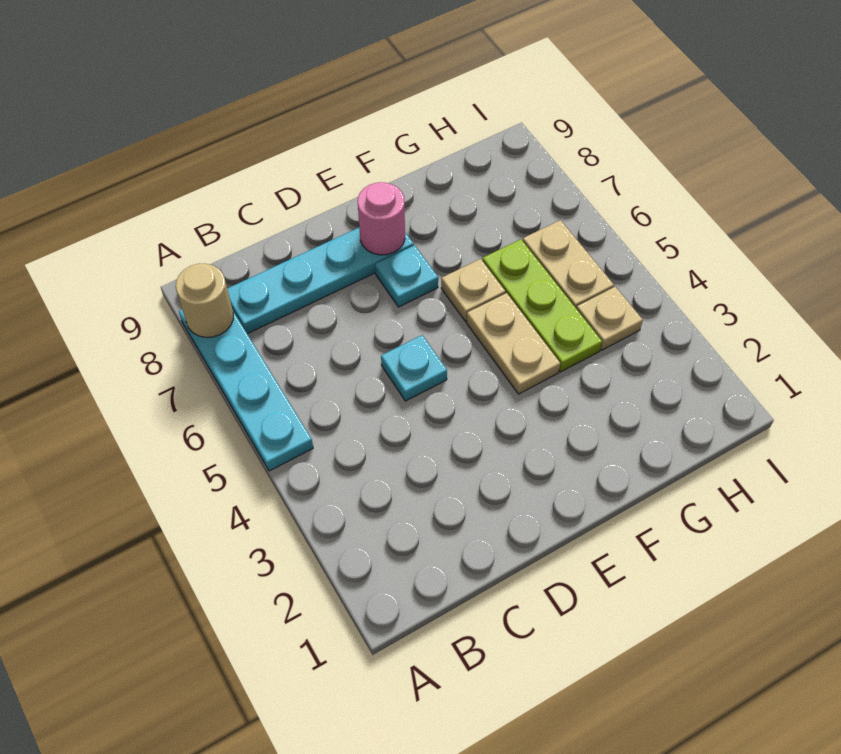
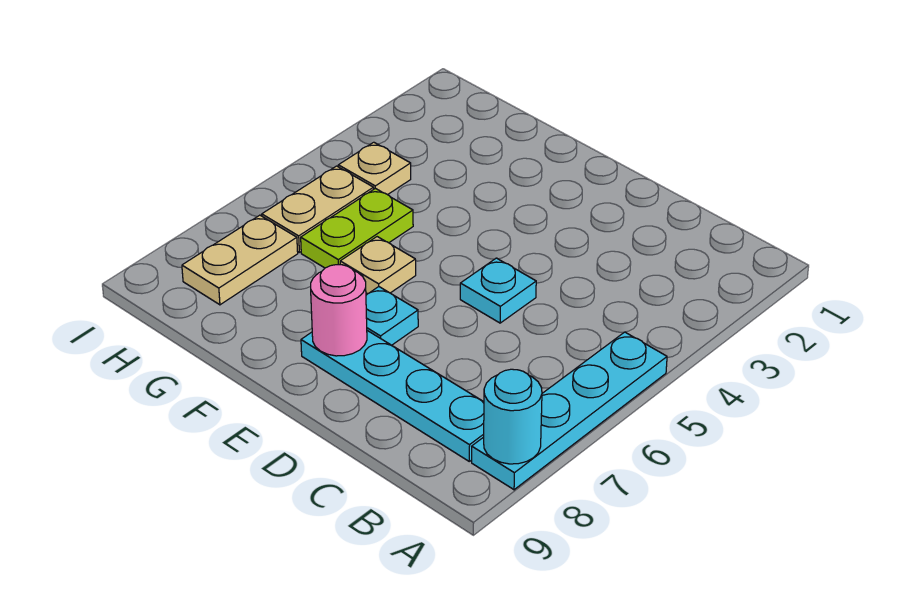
tan round brick A8 level 2 -> cyan round brick A8 level 2
tan plate F4:F5 level 1 -> tan plate H7:H8 level 1
lime plate G4:G6 level 1 -> lime plate G5:G6 level 1

